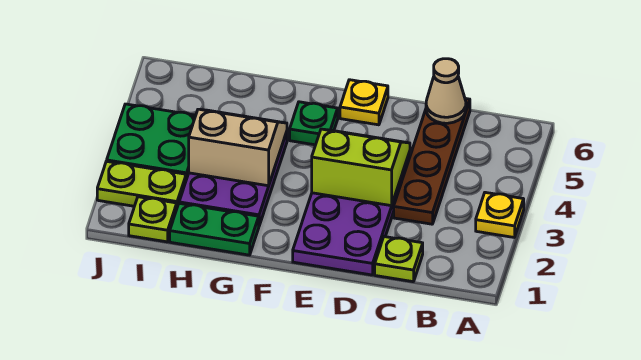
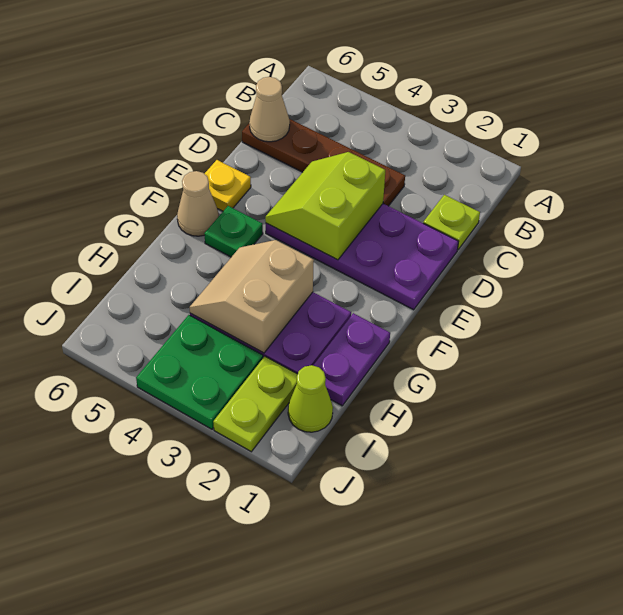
yellow plate A3 level 1 -> none
none -> tan cone F6 level 1
green plate G1:H1 level 1 -> purple plate G1:H1 level 1
lime plate I1 level 1 -> lime cone I1 level 1

